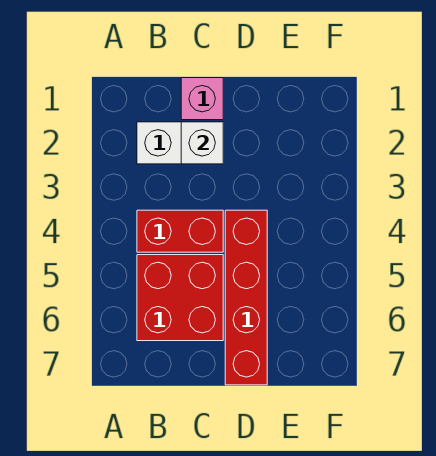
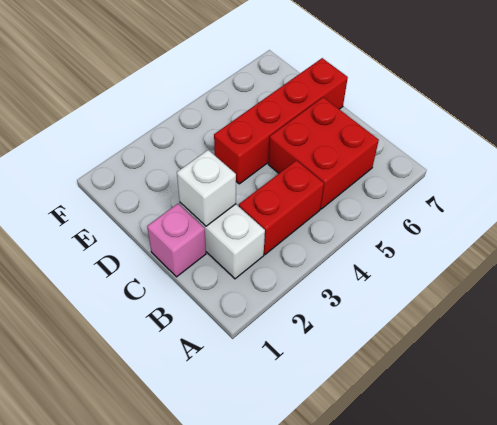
red brick B4:C4 level 1 -> red brick B3:B4 level 1

